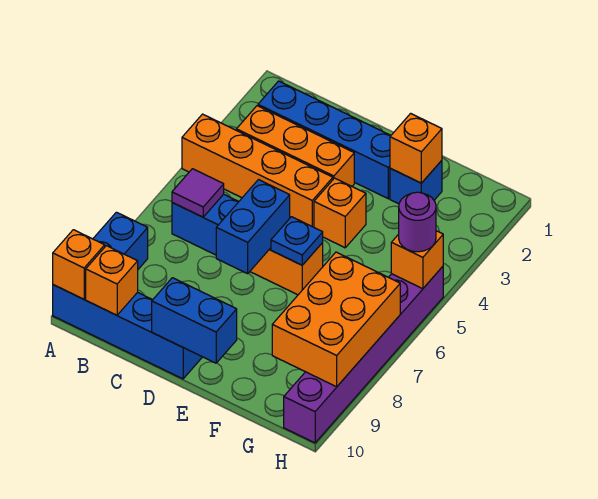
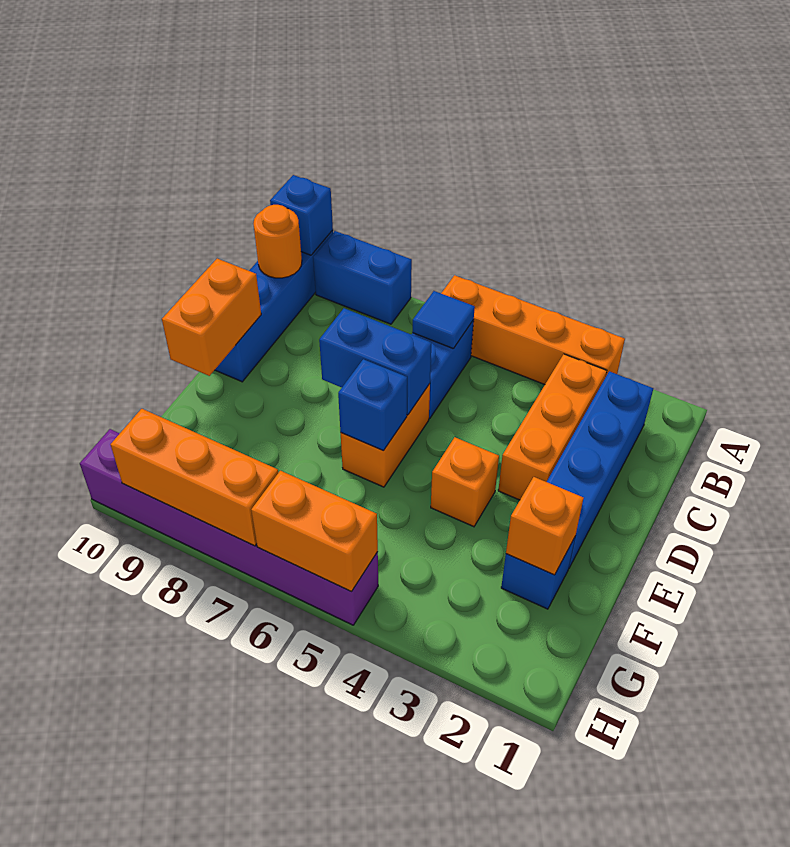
orange brick A4:D4 level 1 -> orange brick A3:A6 level 1
orange brick A10 level 2 -> blue brick A10 level 2
purple tile B6 level 2 -> blue tile B6 level 2
orange brick B10 level 2 -> orange round brick B10 level 2
blue brick D10:E10 level 2 -> orange brick D10:E10 level 2
blue plate E6 level 2 -> blue brick E6 level 2
orange brick G7:H9 level 2 -> orange brick H7:H9 level 2
orange brick H5 level 2 -> orange brick H5:H6 level 2
purple round brick H5 level 3 -> none

